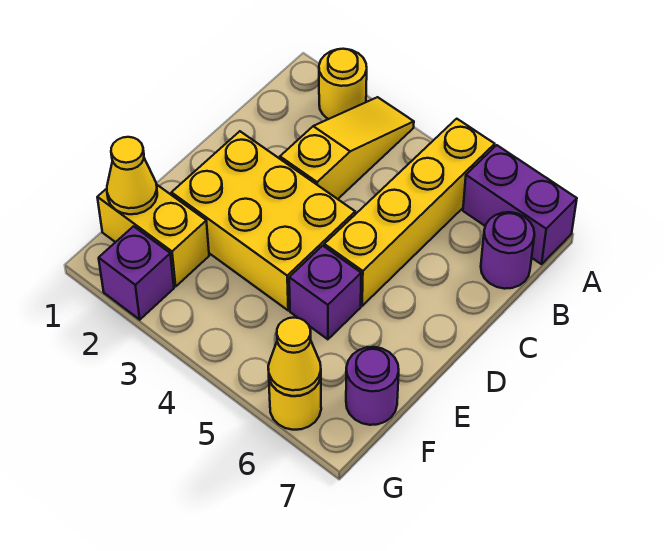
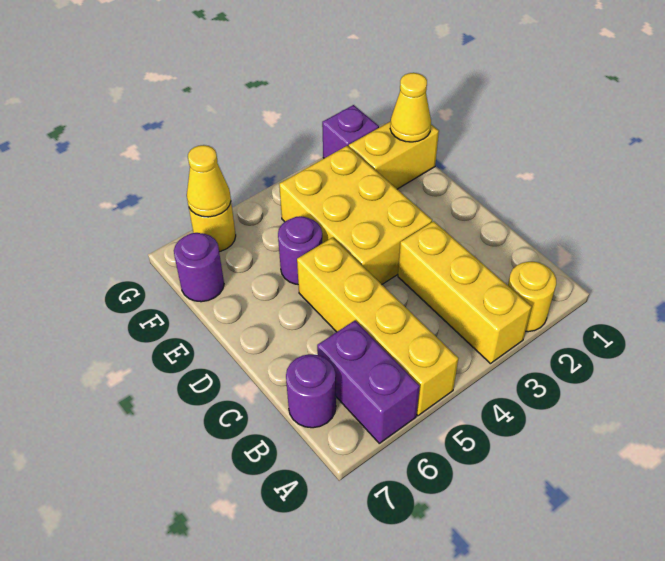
yellow slope A3:C3 level 1 top C -> yellow brick A3:C3 level 1
purple brick A6:A7 level 1 -> purple brick A6:B6 level 1
yellow brick D2:E4 level 1 -> yellow brick D3:F4 level 1
purple brick E5 level 1 -> purple round brick E5 level 1

